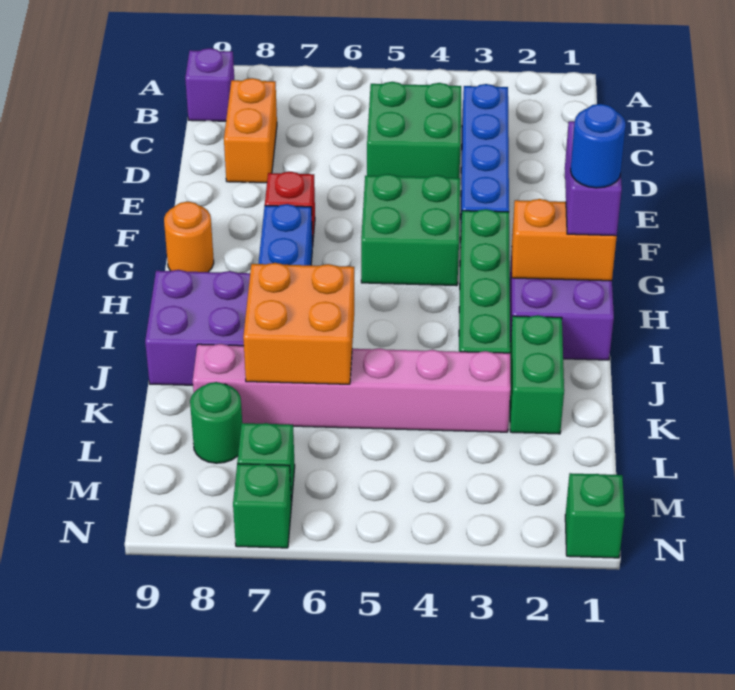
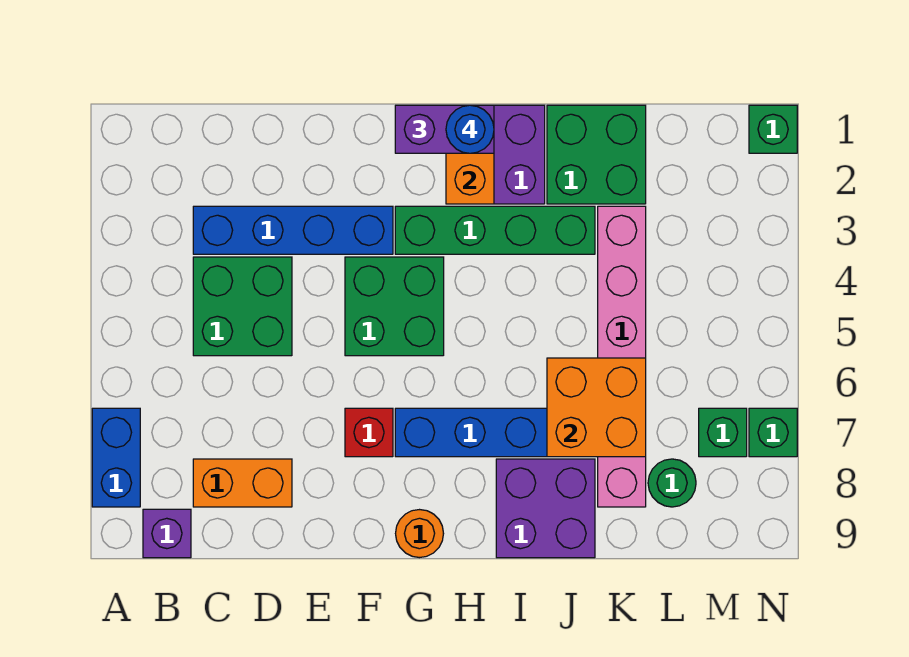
none -> blue brick A7:A8 level 1
green brick J2:K2 level 1 -> green brick J1:K2 level 1

